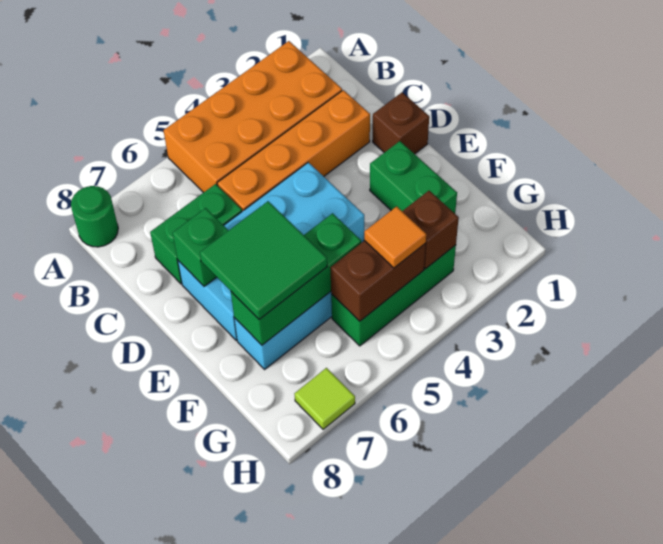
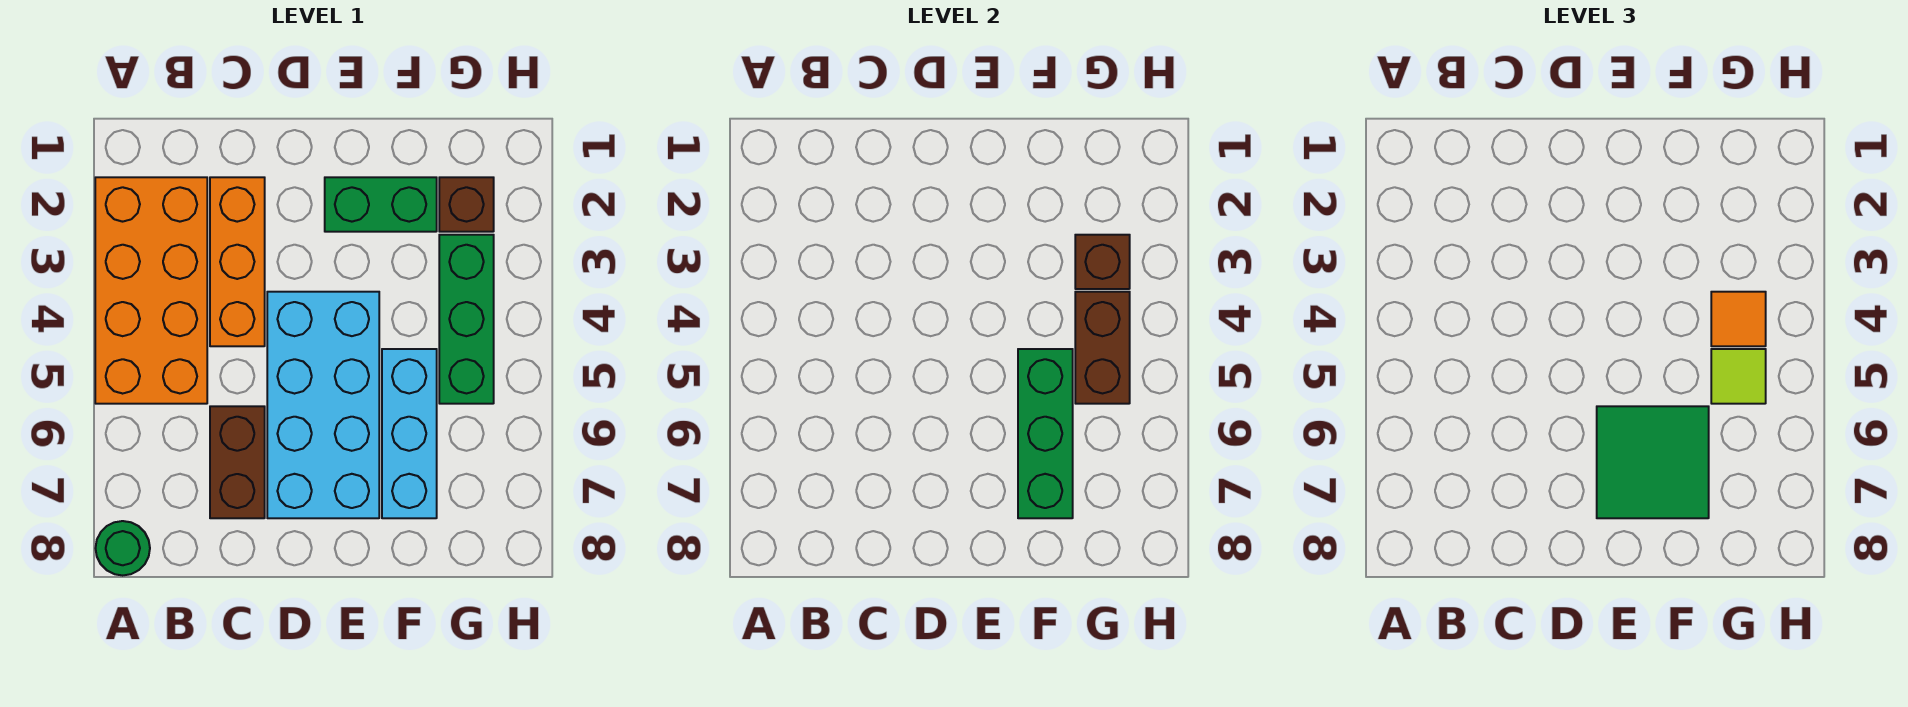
orange brick C2:C5 level 1 -> orange brick C2:C4 level 1
green brick C6:C7 level 1 -> brown brick C6:C7 level 1
brown brick D1 level 1 -> brown brick G2 level 1
green brick D7 level 2 -> none
lime tile H7 level 1 -> lime tile G5 level 3

